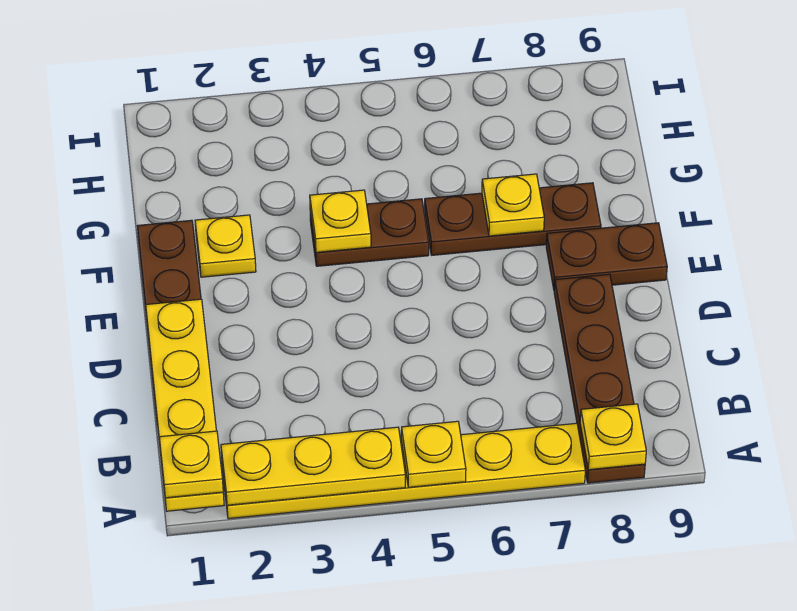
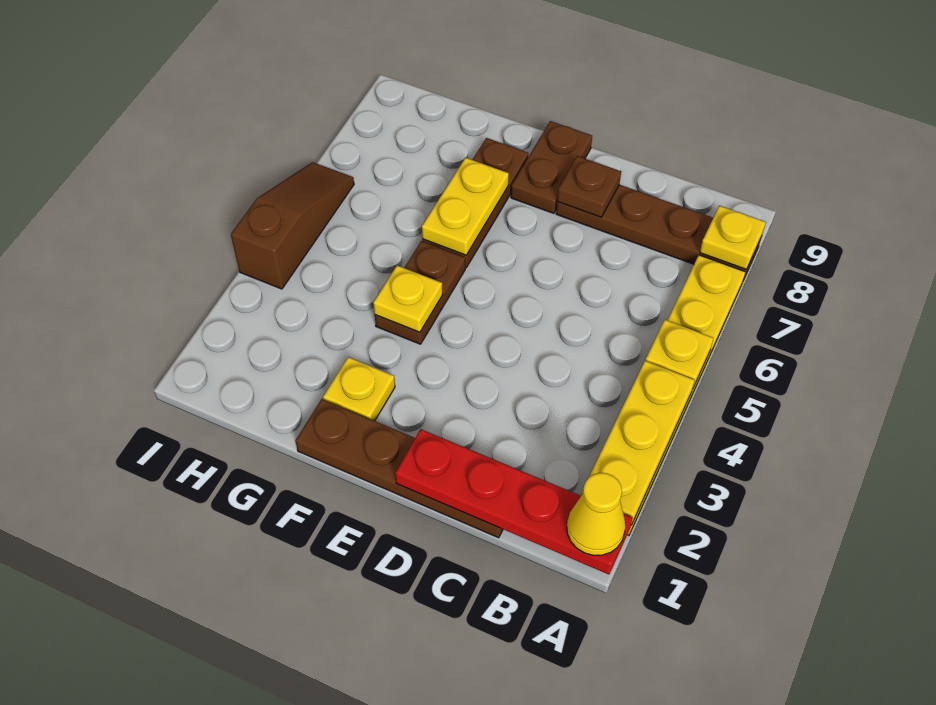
yellow plate A1:D1 level 2 -> red plate A1:D1 level 2
yellow plate A1 level 3 -> yellow cone A1 level 3
none -> brown plate D8 level 2
yellow plate F7 level 2 -> yellow plate F6:F7 level 2
none -> brown slope I4:I6 level 1 top 4

